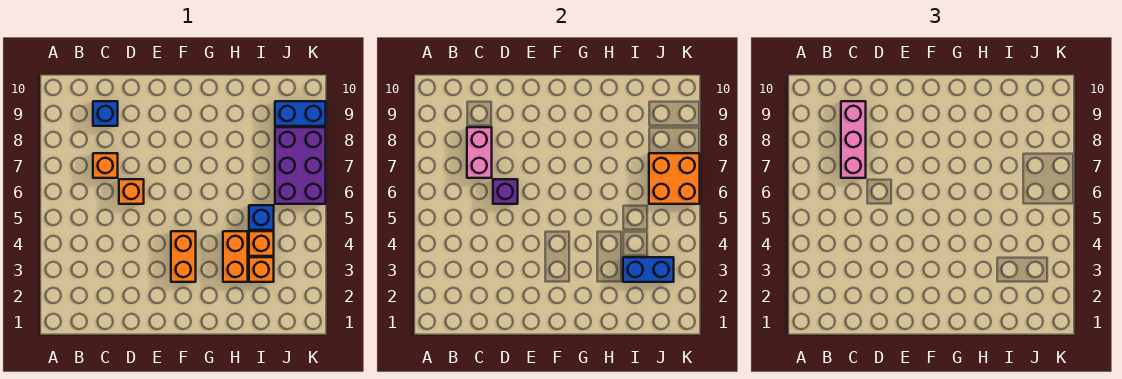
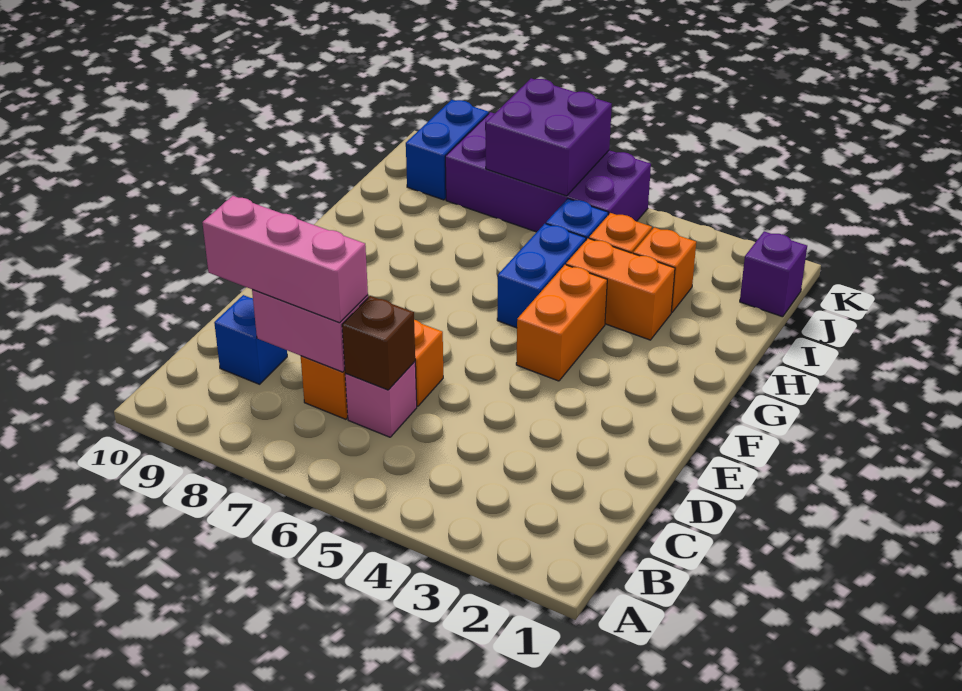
none -> pink brick C6 level 1
none -> brown brick C6 level 2
purple brick D6 level 2 -> purple brick J1 level 1
orange brick F3:F4 level 1 -> orange brick F4:G4 level 1
blue brick I3:J3 level 2 -> blue brick G5:H5 level 1
purple brick J6:K8 level 1 -> purple brick J5:K8 level 1
orange brick J6:K7 level 2 -> purple brick J6:K7 level 2

